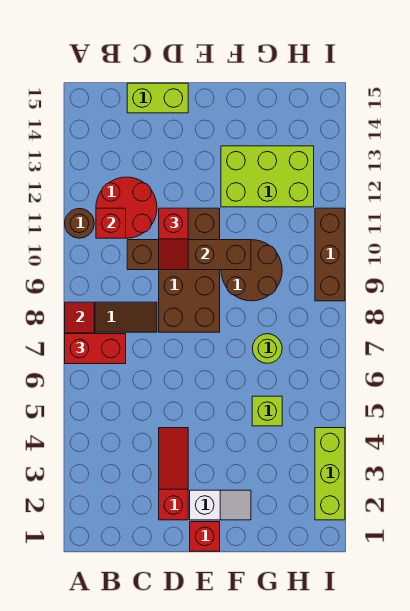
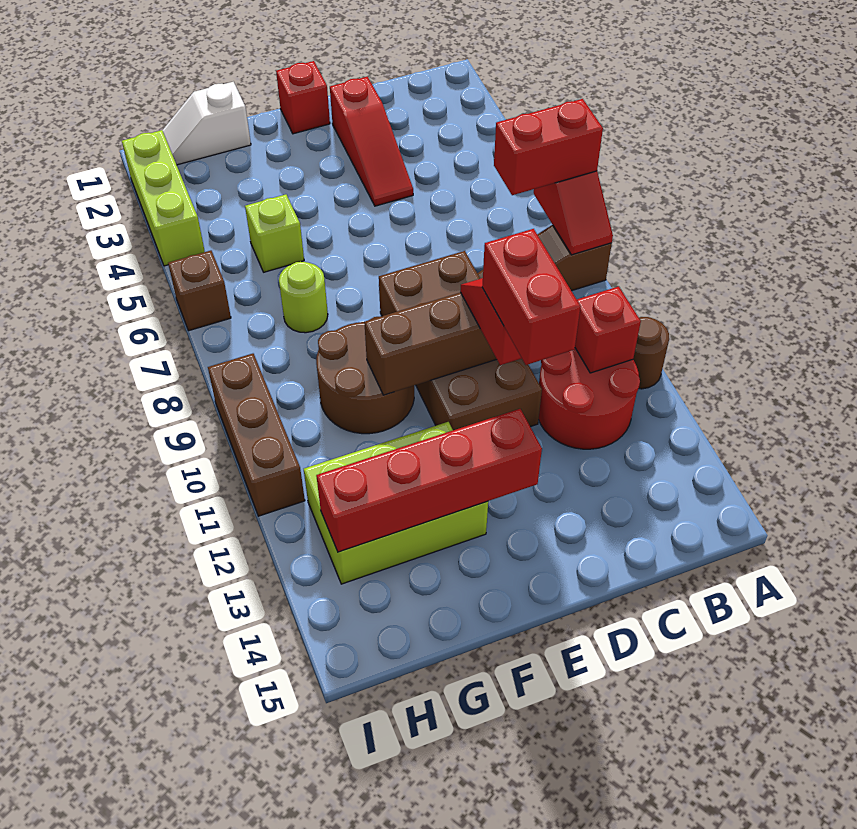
lime brick C15:D15 level 1 -> none
none -> red brick D11:D12 level 4
white slope E2:F2 level 1 top E -> white slope G1:H1 level 1 top G
none -> red brick E13:H13 level 2
none -> brown brick I6 level 1

